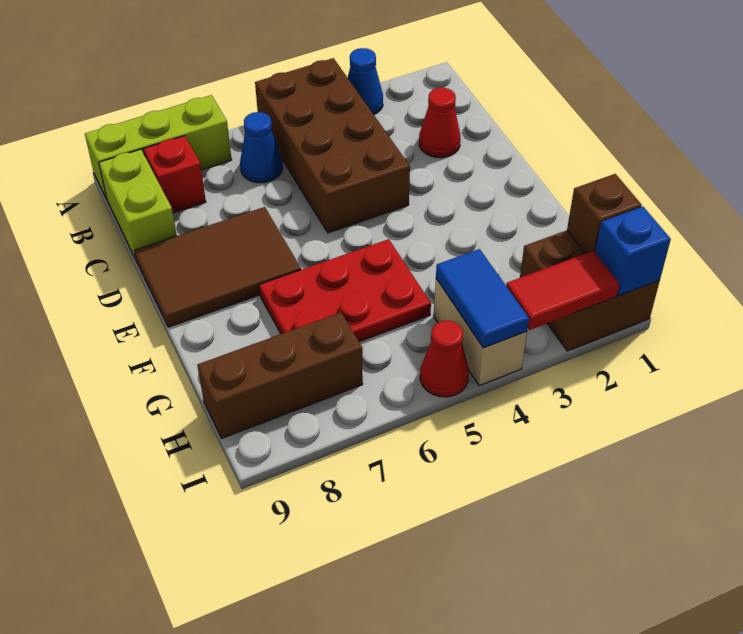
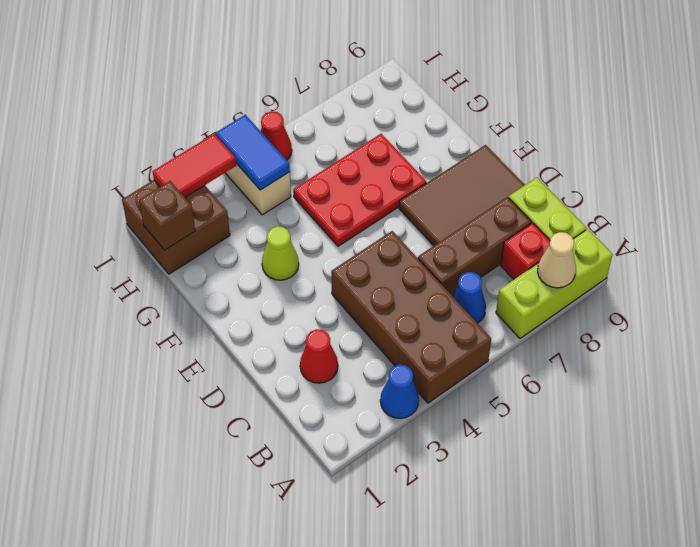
none -> tan cone A8 level 2
none -> lime cone F3 level 1
brown brick H7:H9 level 1 -> brown brick C6:C8 level 1
blue brick I1 level 2 -> none

